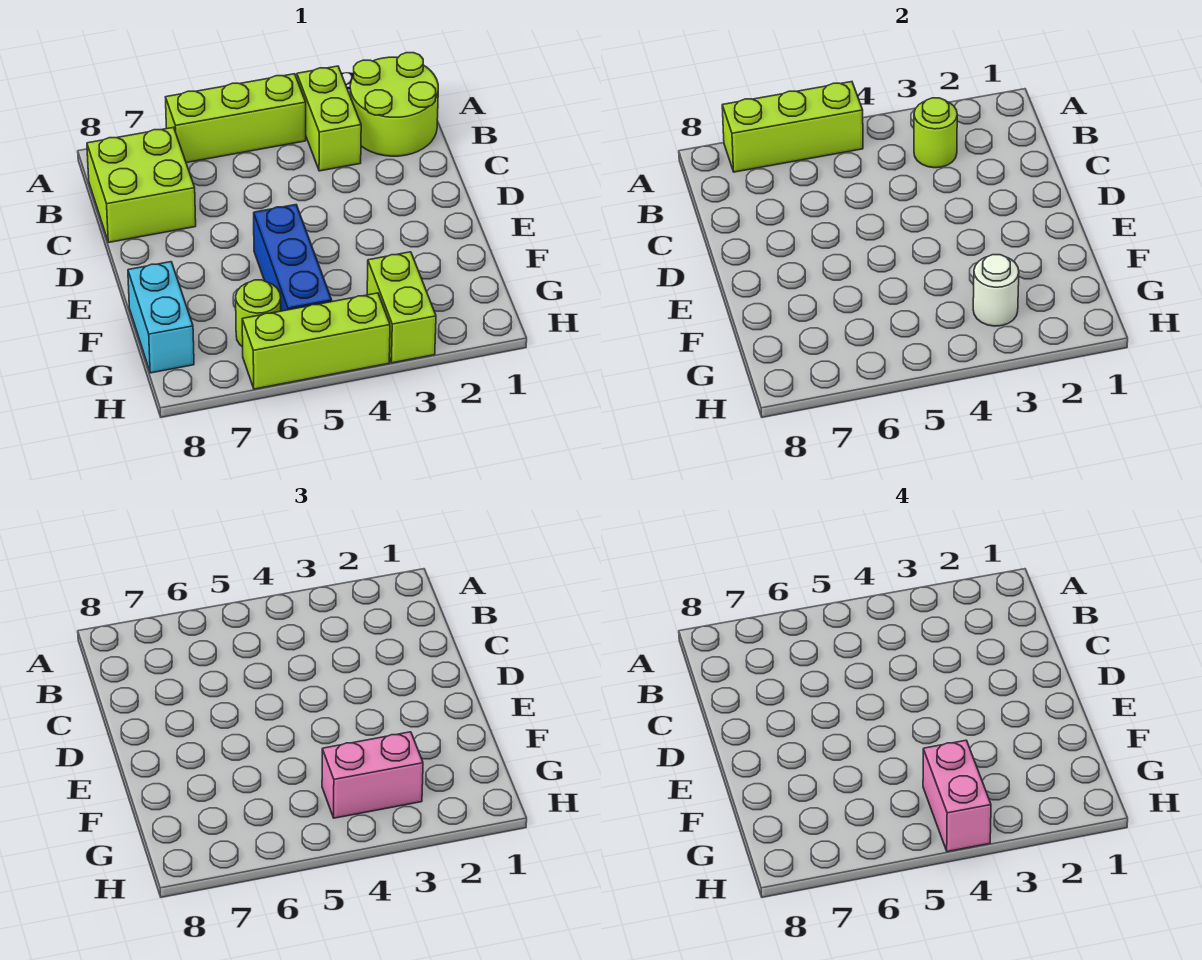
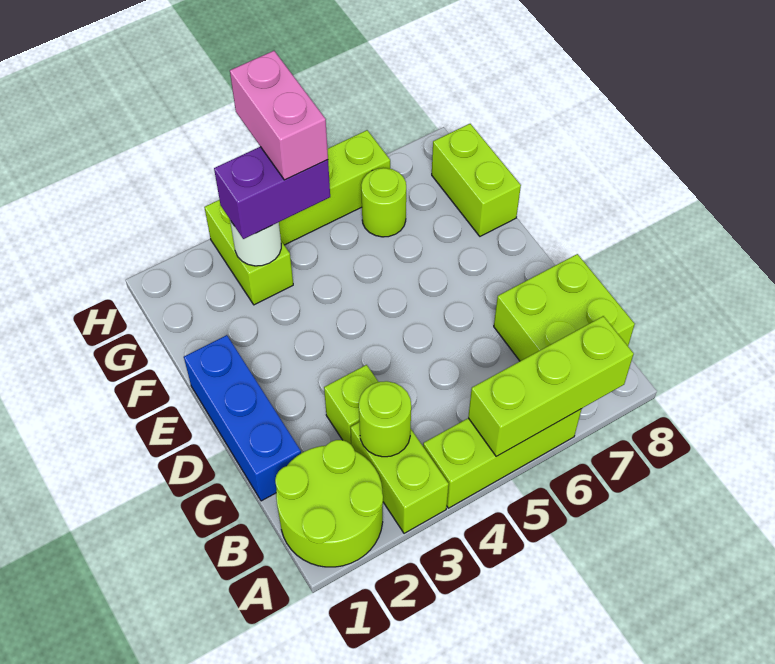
none -> lime brick C3 level 1
blue brick E5:G5 level 1 -> blue brick C1:E1 level 1
cyan brick F8:G8 level 1 -> lime brick F8:G8 level 1
pink brick G3:G4 level 3 -> purple brick G3:G4 level 3

